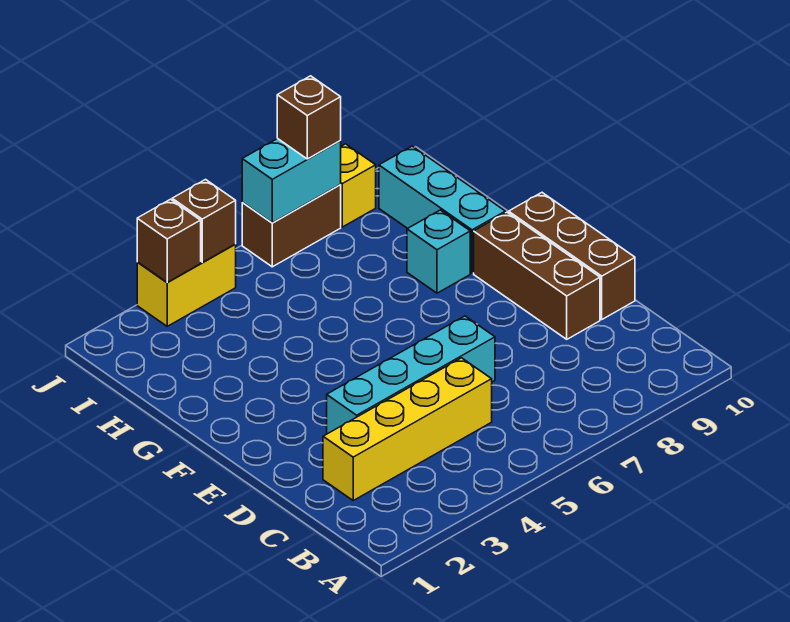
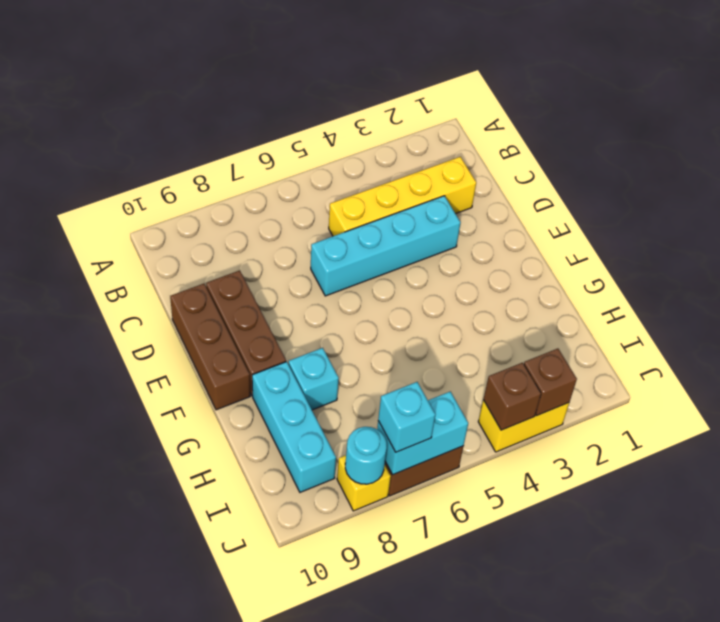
brown brick J7 level 3 -> cyan brick J7 level 3
none -> cyan round brick J8 level 2

